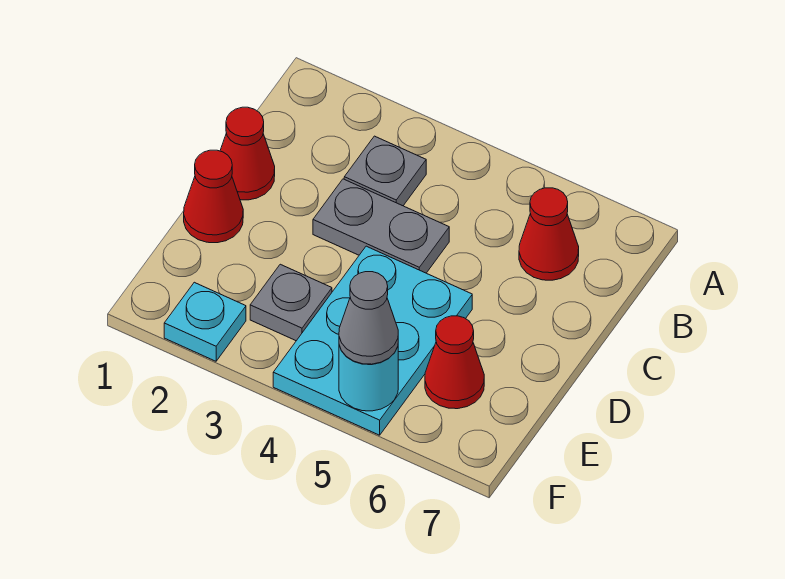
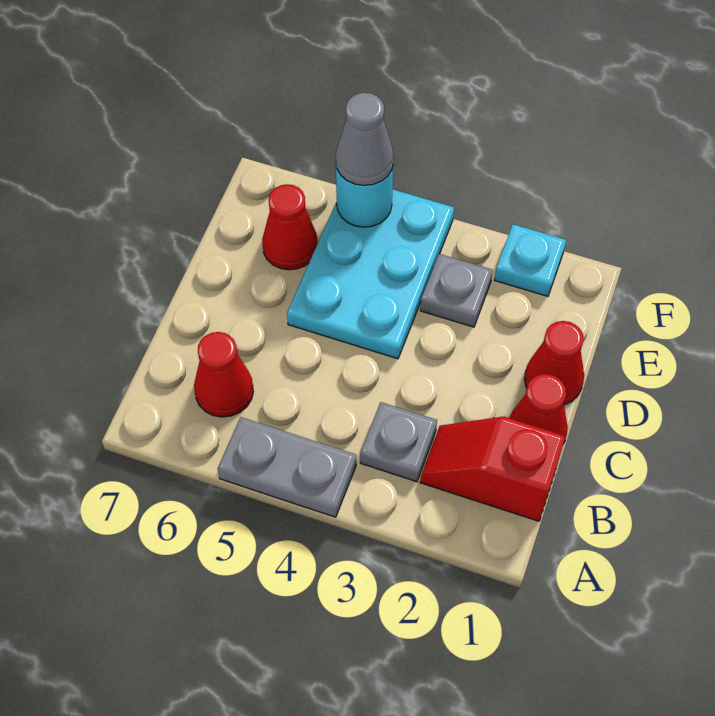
none -> red slope B1:B2 level 1 top 1
grey plate C3:C4 level 1 -> grey plate A4:A5 level 1

